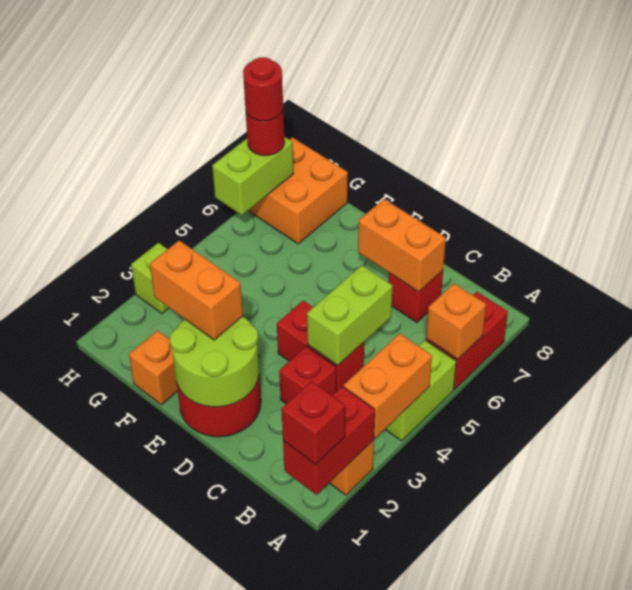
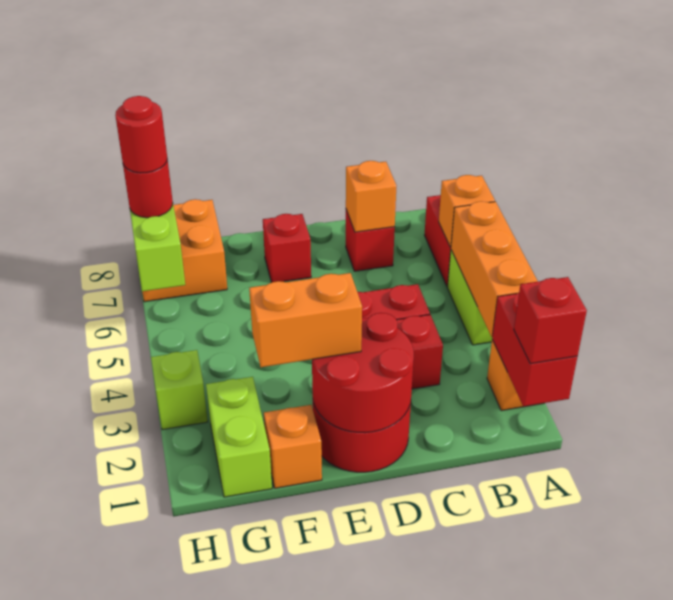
orange brick A3:A4 level 2 -> orange brick A3:A5 level 2
lime brick C4:C5 level 2 -> lime brick G1:G2 level 1
orange brick C7:D7 level 2 -> orange brick C7 level 2
lime round brick D1:E2 level 2 -> red round brick D1:E2 level 2
none -> red brick E7 level 1

